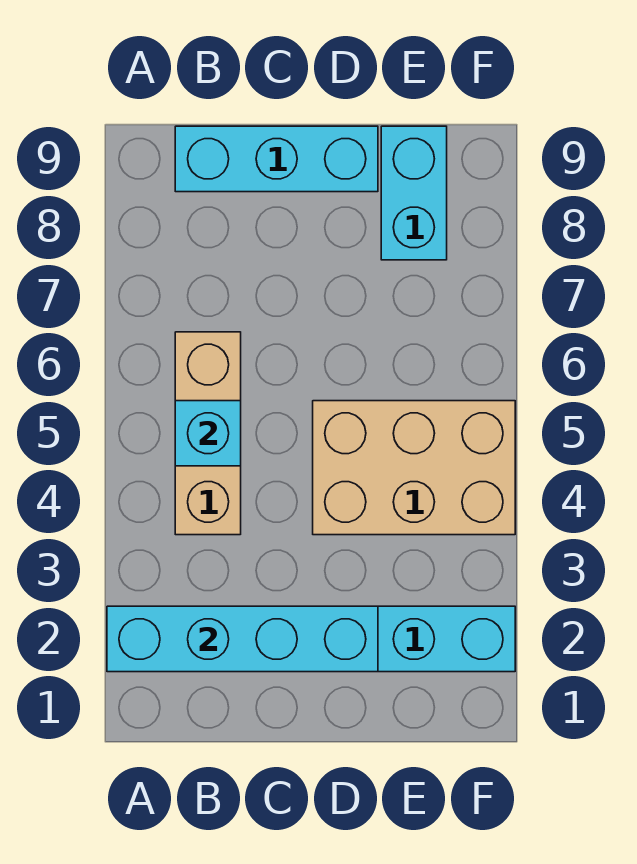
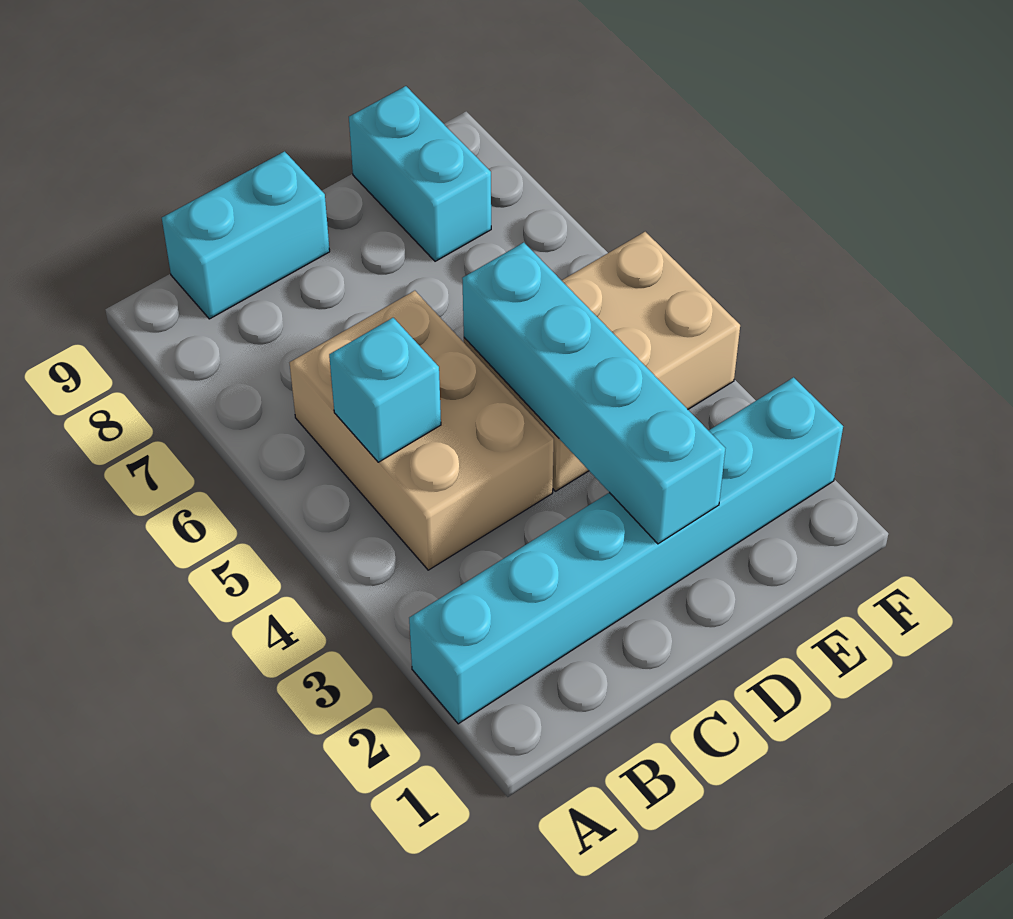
cyan brick A2:D2 level 2 -> cyan brick D2:D5 level 2
tan brick B4:B6 level 1 -> tan brick B4:C6 level 1
cyan brick B9:D9 level 1 -> cyan brick B9:C9 level 1

